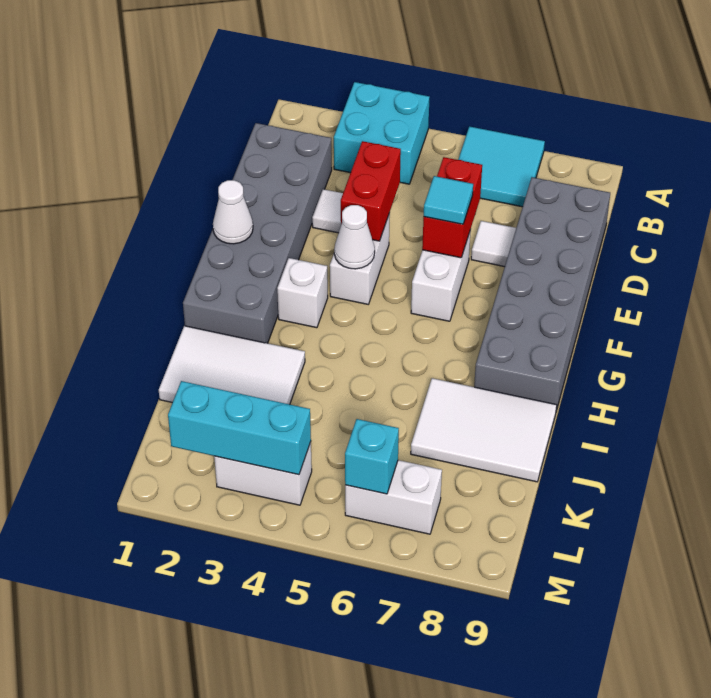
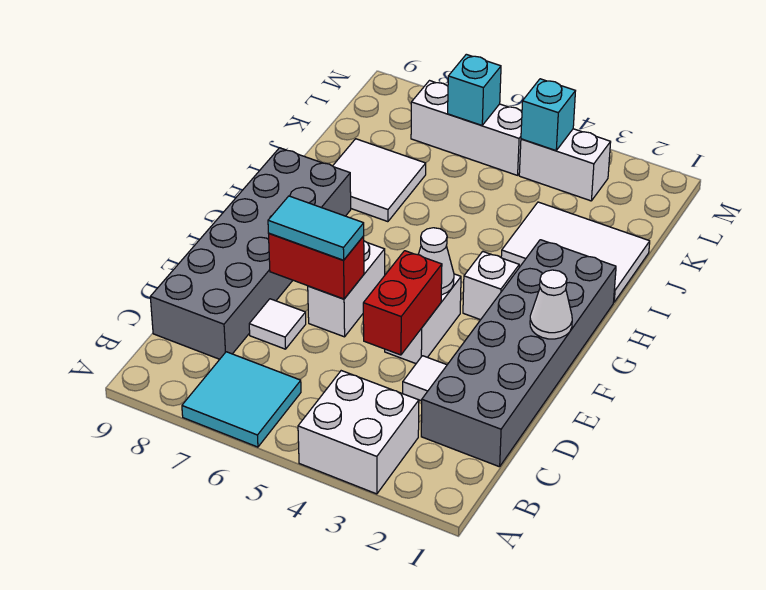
cyan brick A3:B4 level 1 -> white brick A3:B4 level 1
red brick D6:E6 level 2 -> red brick E6:E7 level 2
cyan tile E6 level 3 -> cyan tile E6:E7 level 3
white tile I7:J9 level 1 -> white tile I7:J8 level 1
cyan brick L2:L4 level 2 -> cyan brick L4 level 2
white brick L6:L7 level 1 -> white brick L5:L7 level 1

